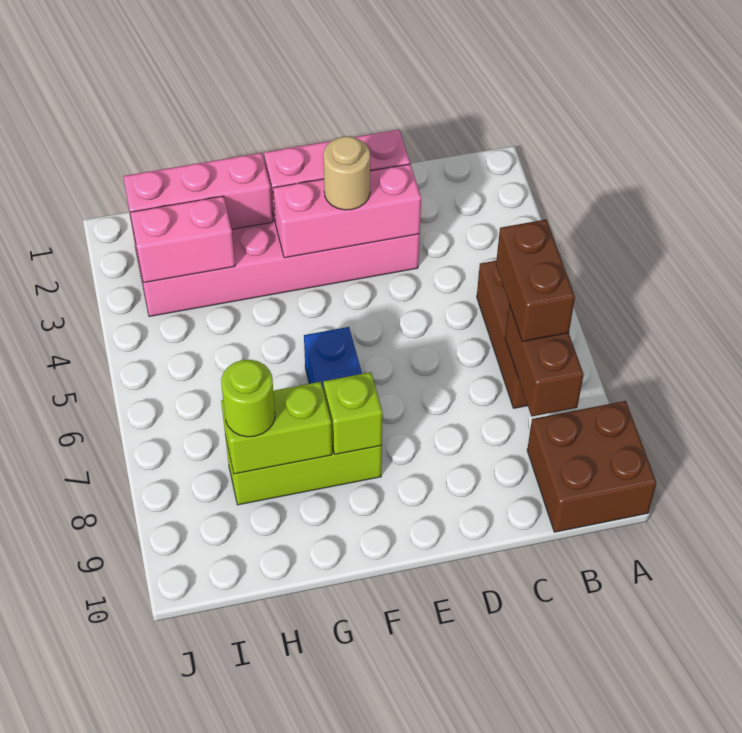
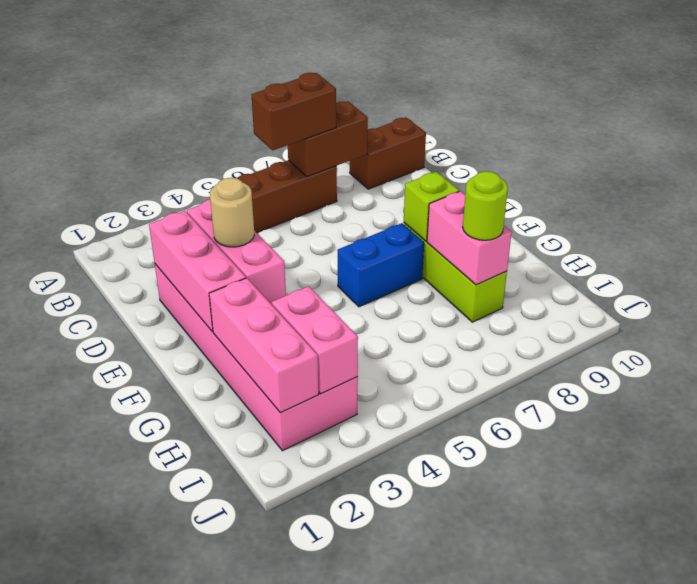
brown brick A9:B10 level 1 -> brown brick B9:B10 level 1
lime brick G8:H8 level 2 -> pink brick G8:H8 level 2

